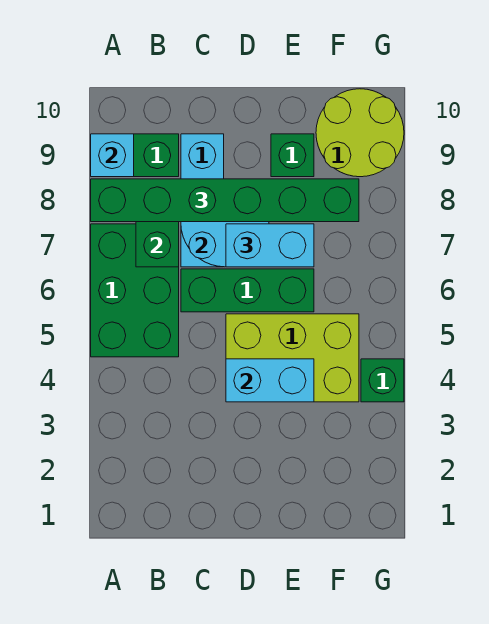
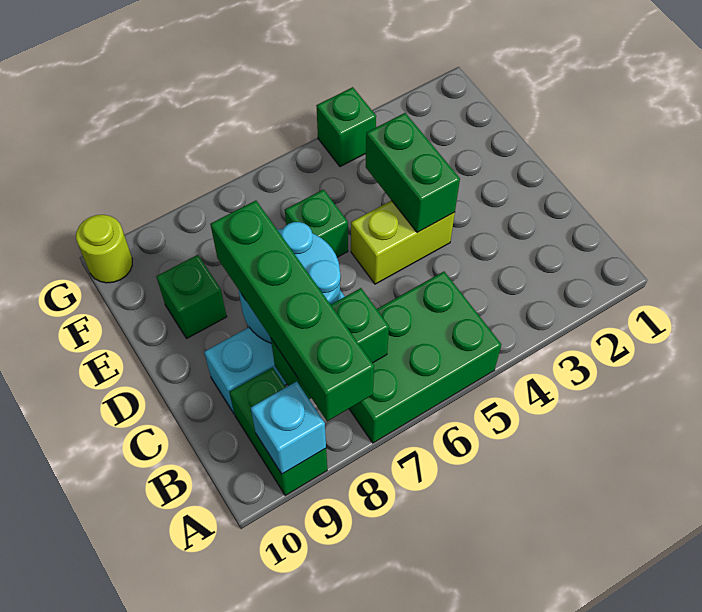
green brick A8:F8 level 3 -> green brick A8:D8 level 3
green brick C6:E6 level 1 -> green brick E6 level 1
lime brick D4:F5 level 1 -> lime brick D4:D5 level 1
cyan brick D4:E4 level 2 -> green brick D4:E4 level 2
cyan brick D7:E7 level 3 -> none
lime round brick F9:G10 level 1 -> lime round brick G10 level 1

